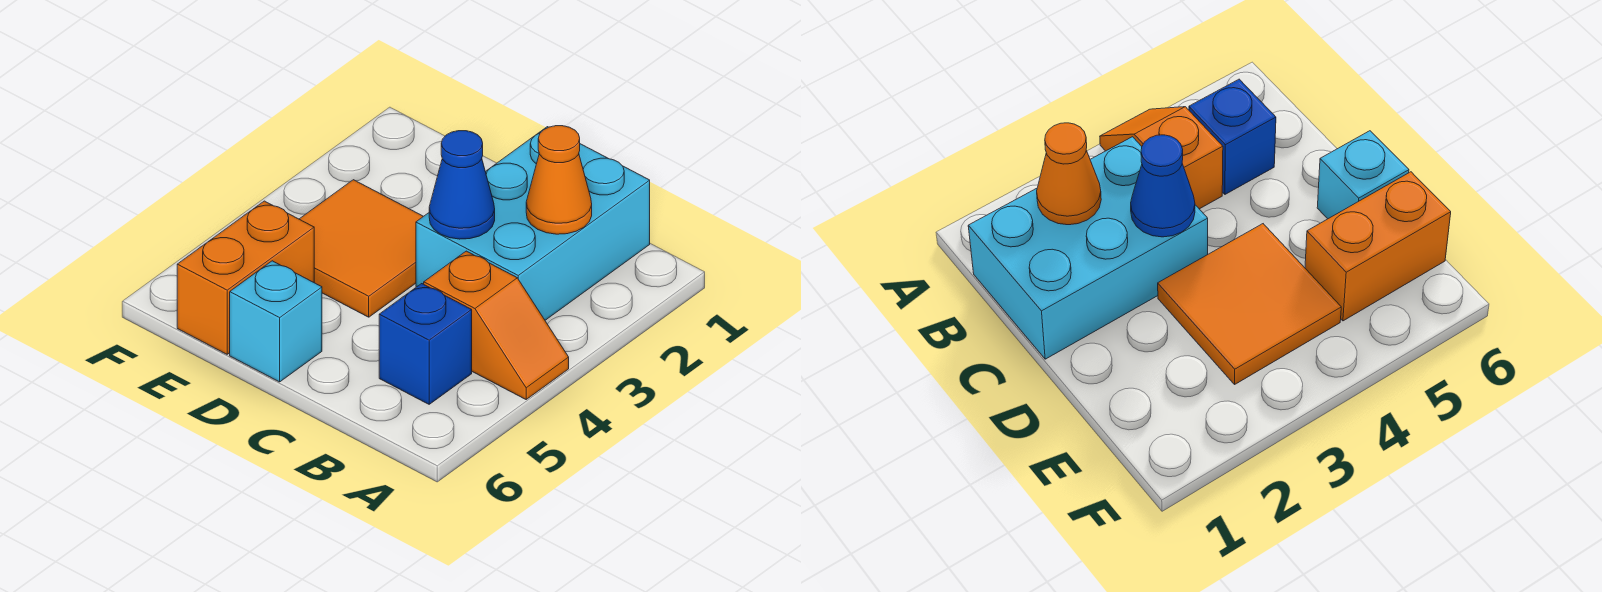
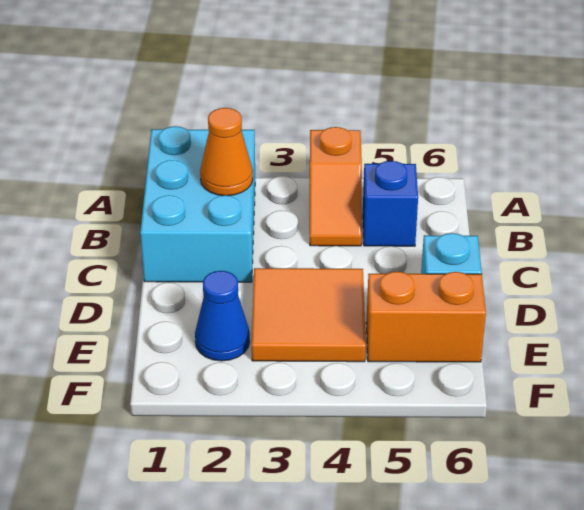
orange slope A4:B4 level 1 top B -> orange slope A4:B4 level 1 top A
cyan brick B1:C3 level 1 -> cyan brick A1:C2 level 1
blue cone C3 level 2 -> blue cone E2 level 1

